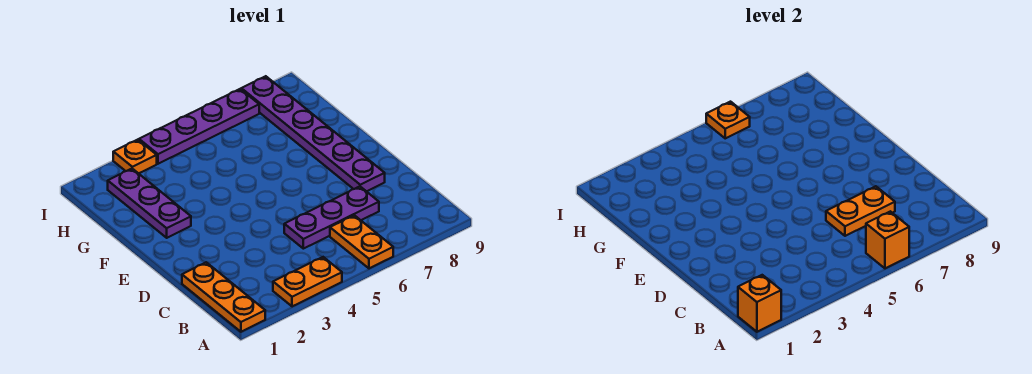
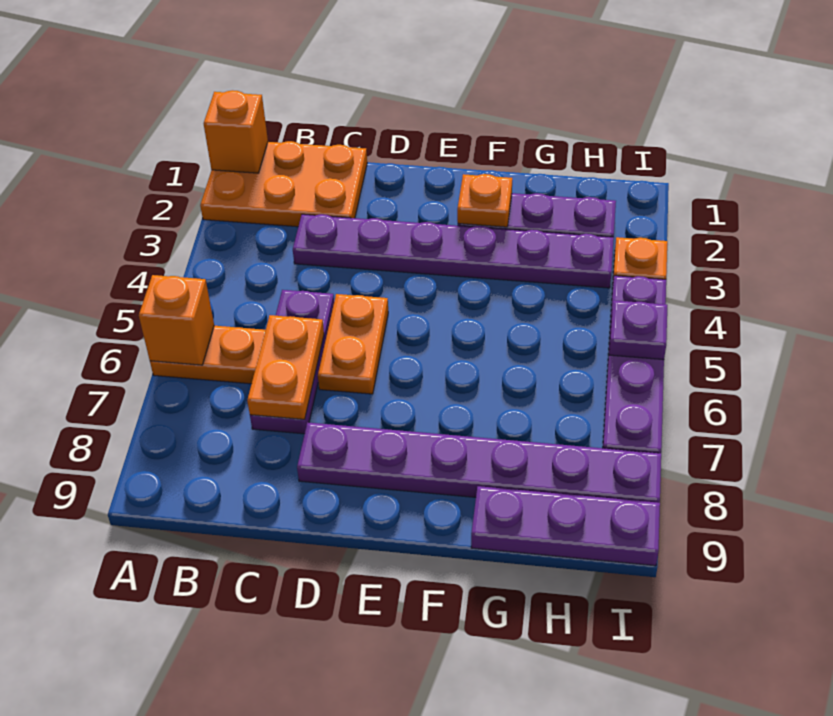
orange plate A1:C1 level 1 -> orange plate A1:C2 level 1
orange plate A3:A4 level 1 -> orange plate D5:D6 level 1
none -> purple plate C3:H3 level 1
none -> purple plate G9:I9 level 1
none -> purple plate I5 level 2
orange plate I6 level 2 -> orange plate F2 level 2

